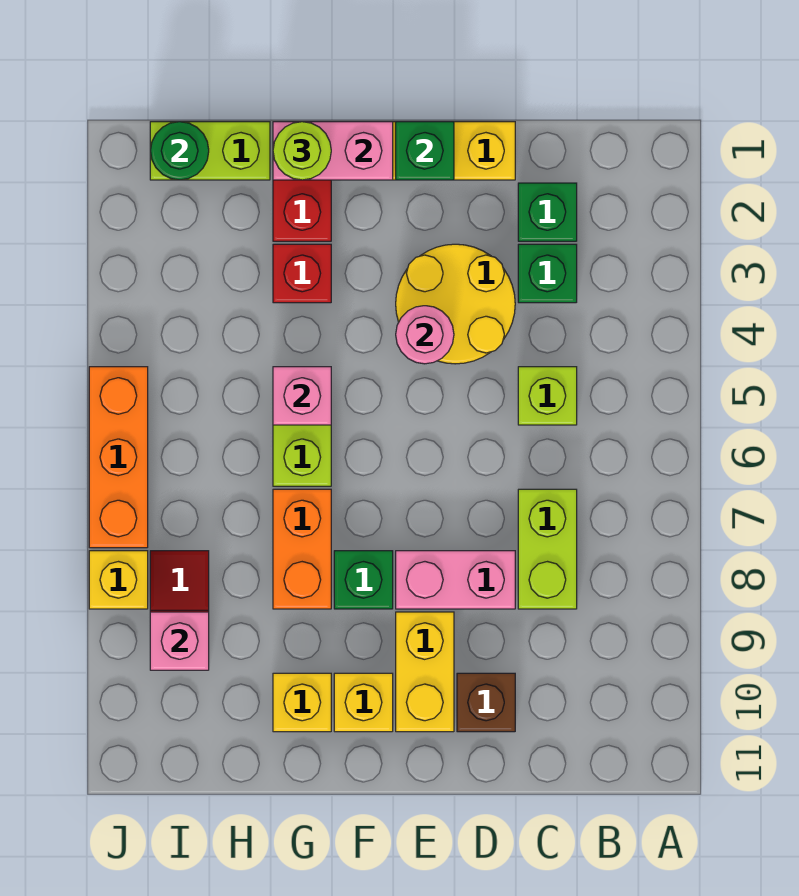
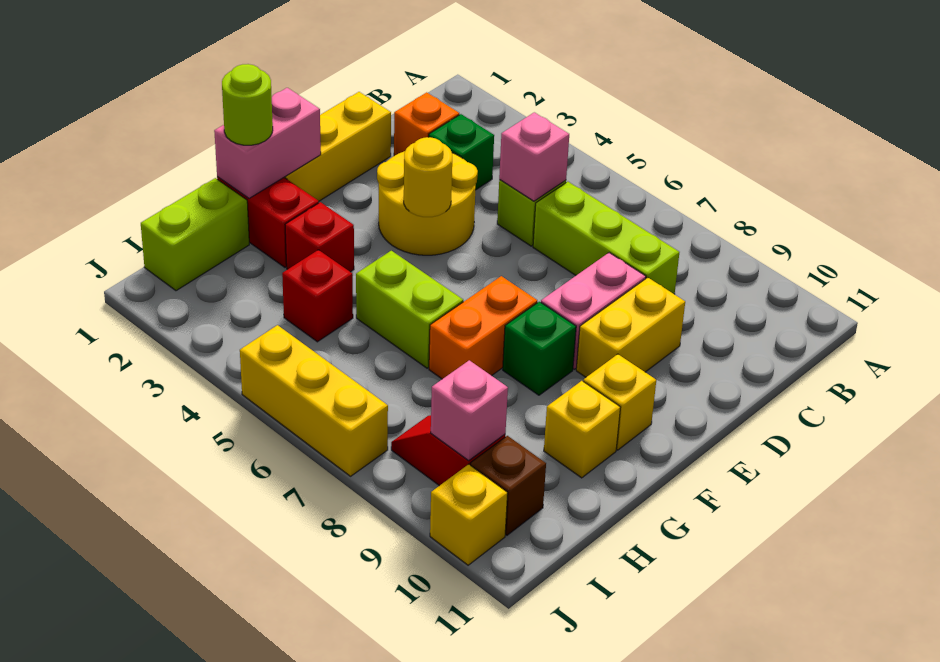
green brick C2 level 1 -> orange brick C2 level 1
lime brick C7:C8 level 1 -> lime brick C6:C8 level 1
brown brick D10 level 1 -> brown brick I10 level 1
green brick E1 level 2 -> none
pink round brick E4 level 2 -> yellow round brick E4 level 2
yellow brick E9:E10 level 1 -> yellow brick D9:E9 level 1
pink brick G5 level 2 -> pink brick C5 level 2
orange brick G7:G8 level 1 -> orange brick F7:G7 level 1
none -> red brick H4 level 1
green round brick I1 level 2 -> none
orange brick J5:J7 level 1 -> yellow brick J5:J7 level 1
yellow brick J8 level 1 -> yellow brick J10 level 1

